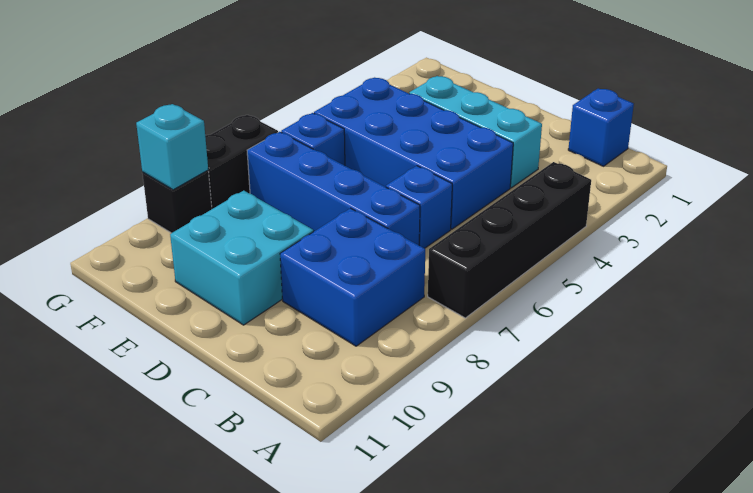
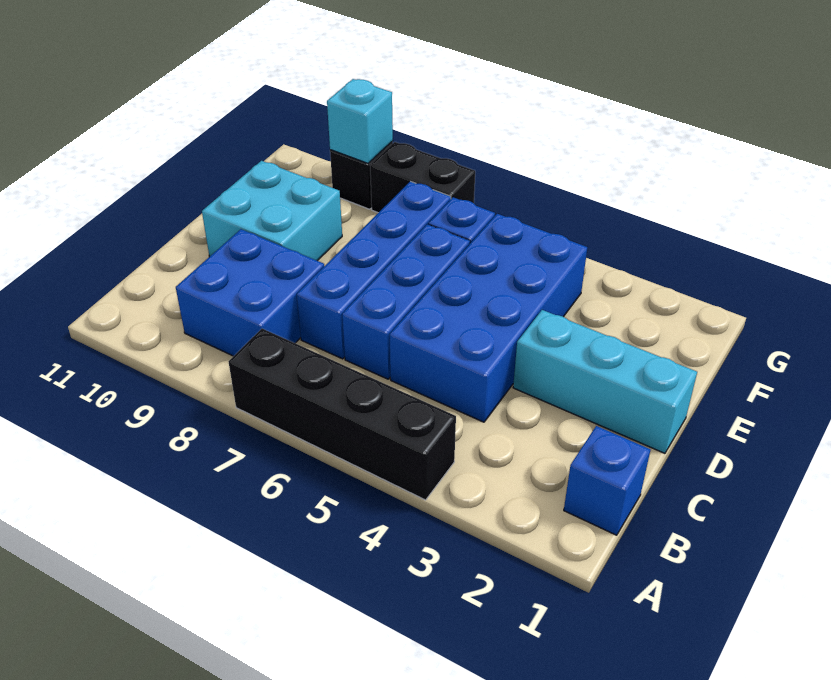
cyan brick C3:E3 level 1 -> cyan brick D1:D3 level 1
blue brick C6 level 1 -> blue brick C6:E6 level 1

